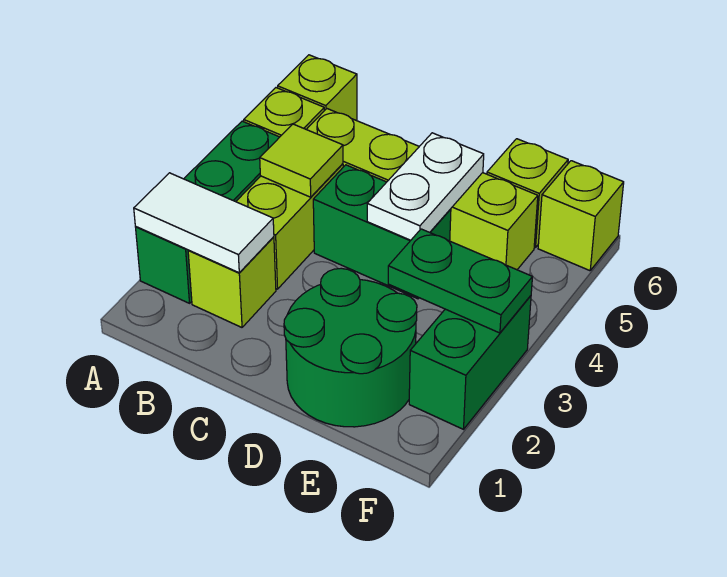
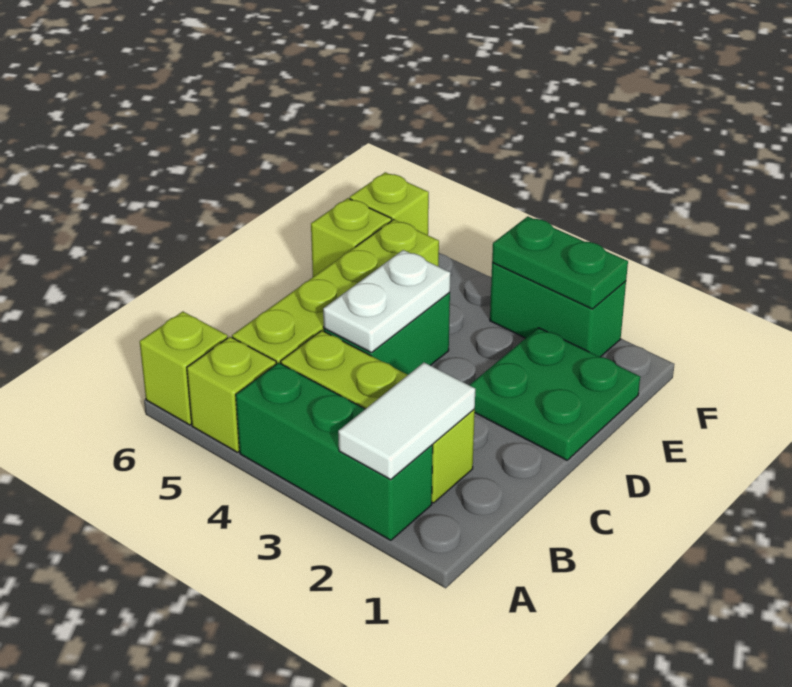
lime tile B4 level 2 -> none
green round brick D1:E2 level 1 -> green plate D1:E2 level 1
white plate D4:D5 level 2 -> white plate C4:D4 level 2
green plate E3:F3 level 2 -> green plate F2:F3 level 2

